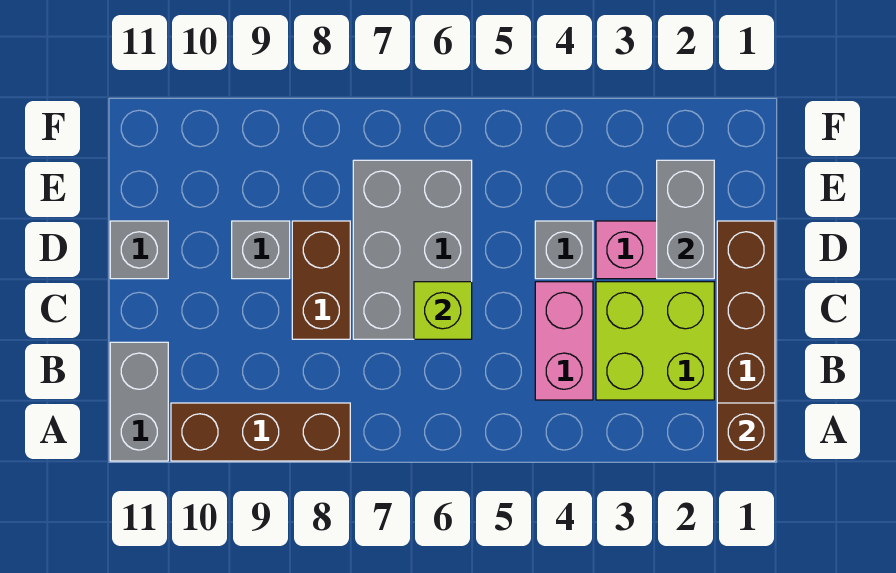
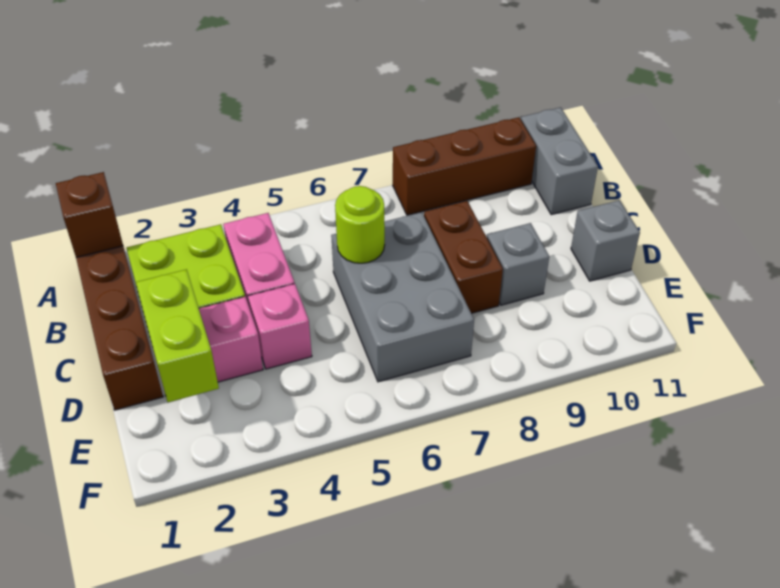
lime brick C6 level 2 -> lime round brick C6 level 2
grey brick D2:E2 level 2 -> lime brick D2:E2 level 2
grey brick D4 level 1 -> pink brick D4 level 1

